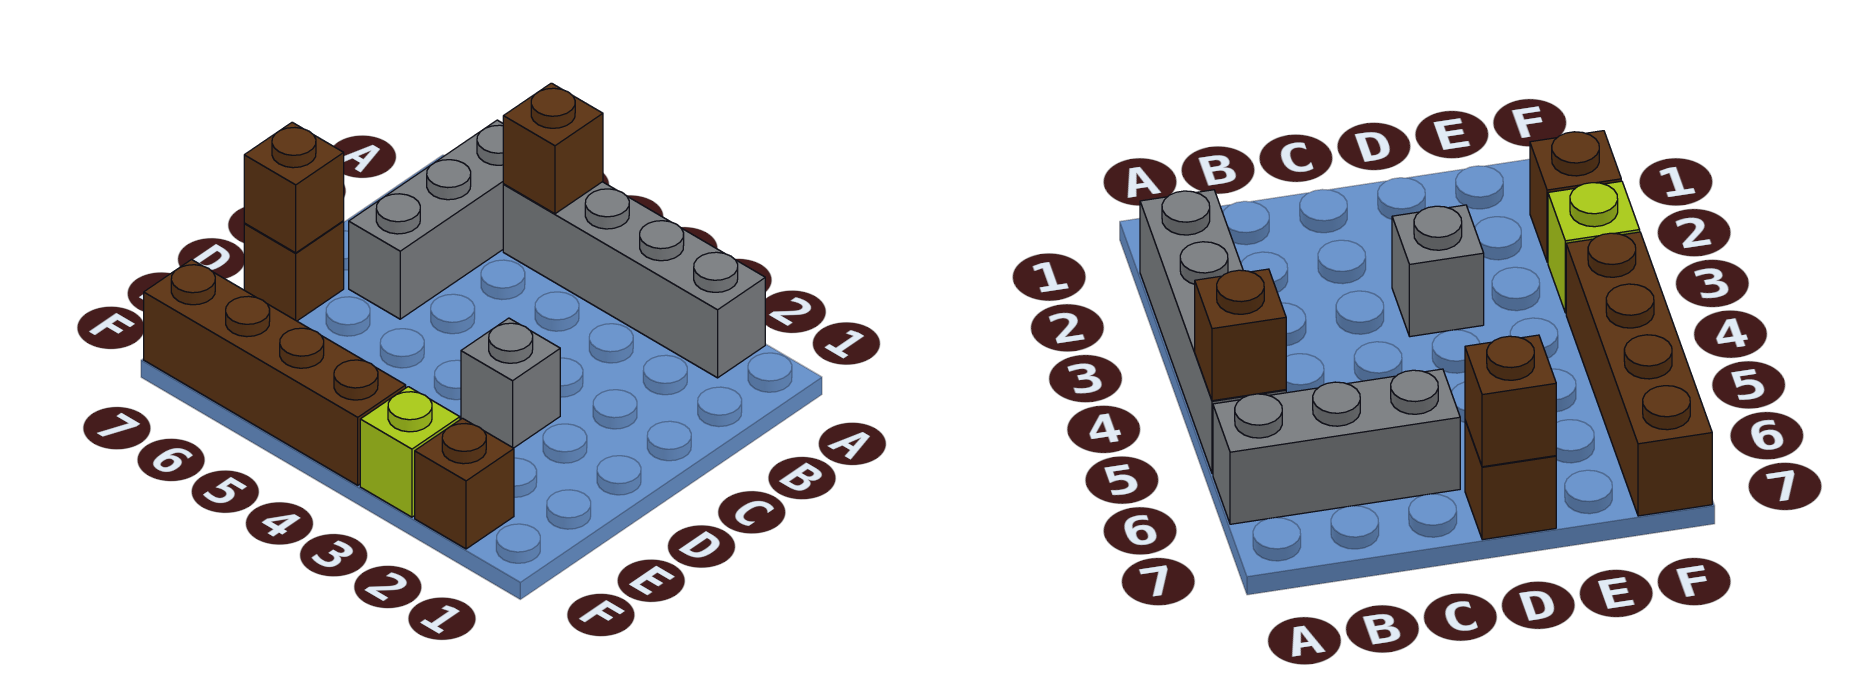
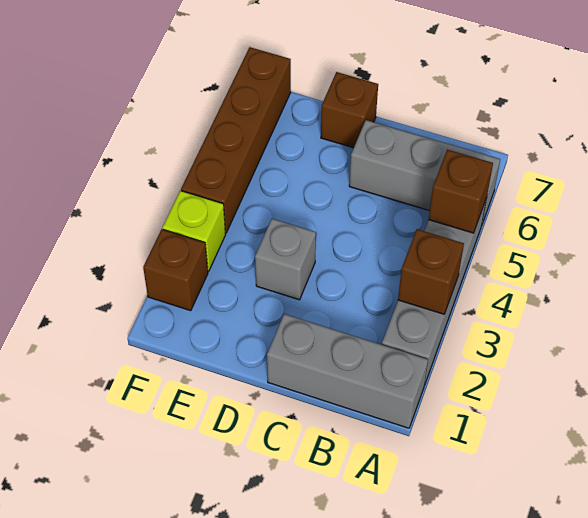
none -> grey brick A1:C1 level 1
brown brick D7 level 2 -> brown brick A3 level 2

